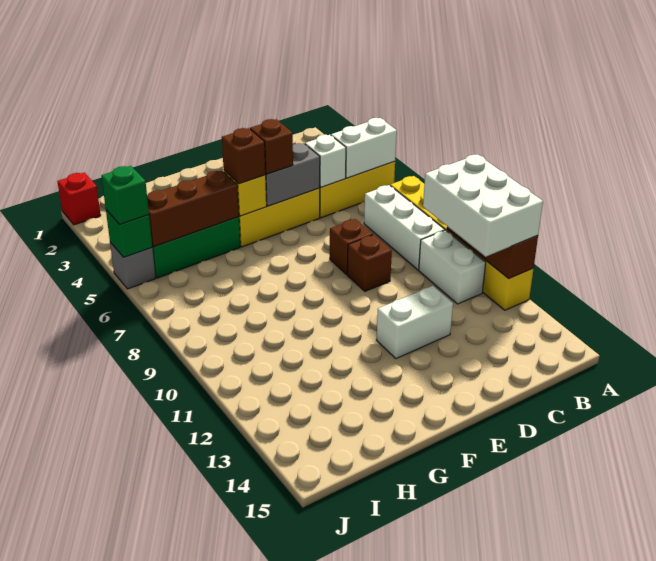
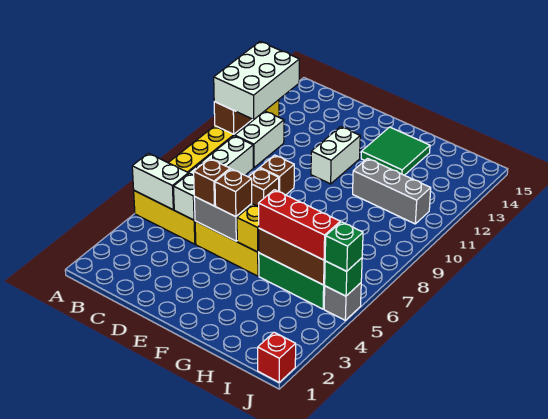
white brick D12:E12 level 1 -> white brick E11:E12 level 1
brown brick F5 level 3 -> brown brick D5 level 3
none -> green tile F13:G14 level 1
none -> red brick G5:I5 level 3
none -> grey brick G11:I11 level 1

